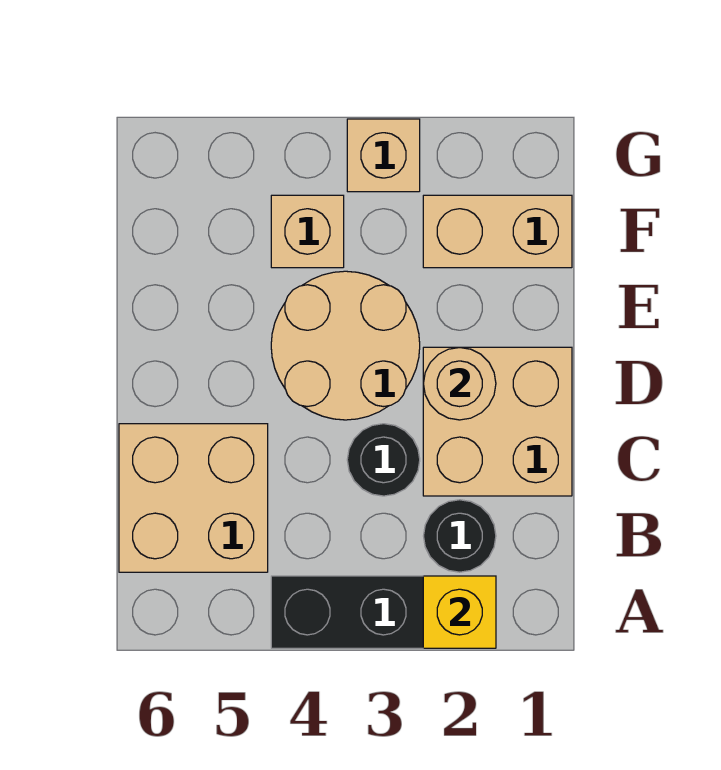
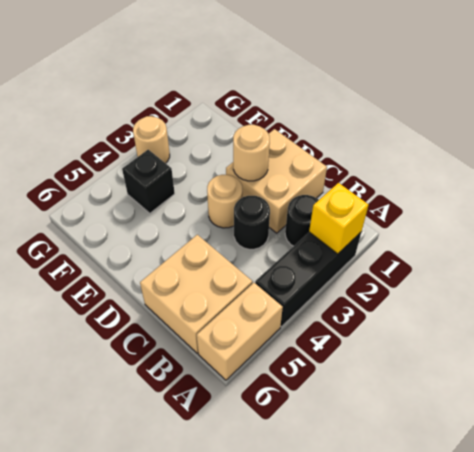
tan round brick D3:E4 level 1 -> tan round brick D3 level 1
tan brick F1:F2 level 1 -> tan brick A5:A6 level 1
tan brick F4 level 1 -> black brick F4 level 1
tan brick G3 level 1 -> tan round brick G3 level 1

